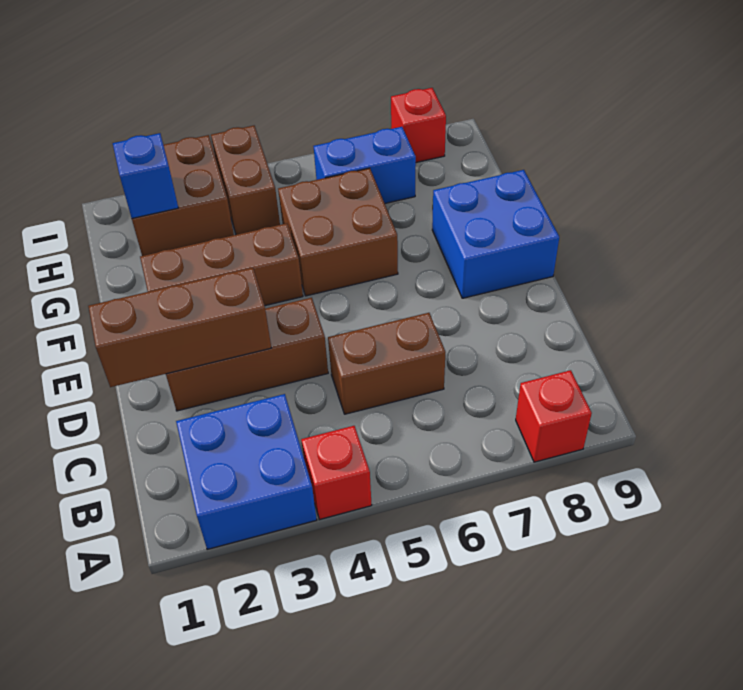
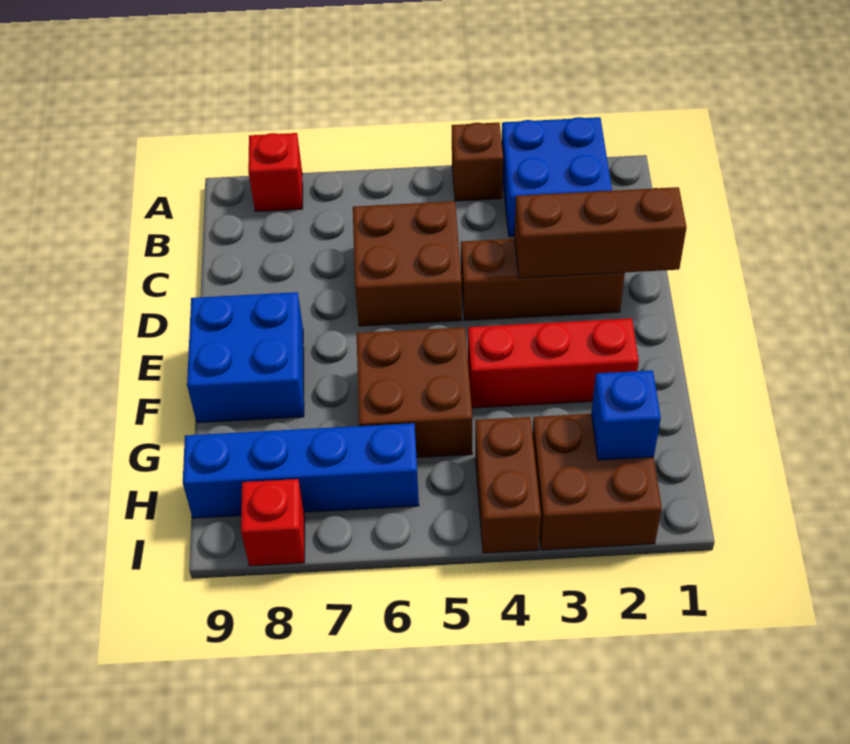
red brick A4 level 1 -> brown brick A4 level 1
brown brick C5:C6 level 1 -> brown brick C5:D6 level 1
brown brick F2:F4 level 1 -> red brick F2:F4 level 1
blue brick H6:H7 level 1 -> blue brick H6:H9 level 1

